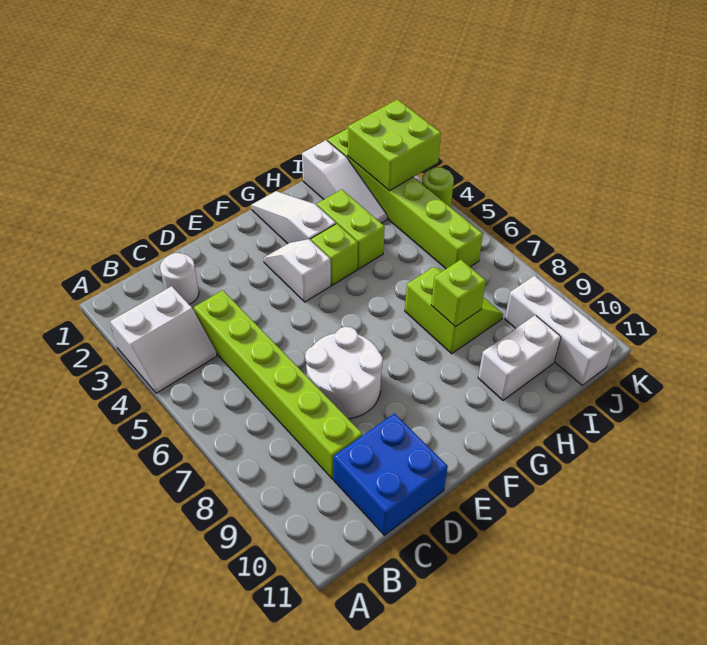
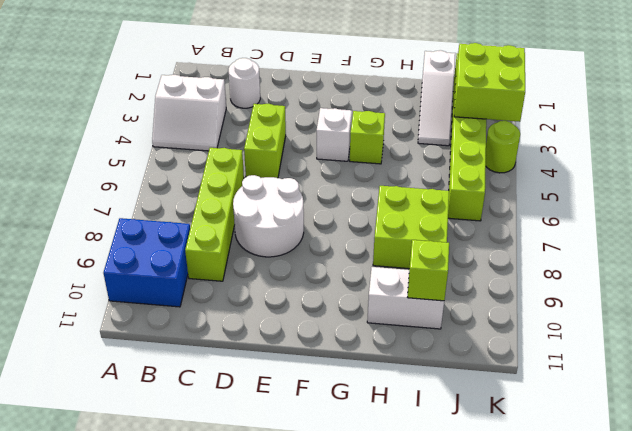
lime brick C4:C9 level 1 -> lime brick C6:C9 level 1
blue brick C10:D11 level 1 -> blue brick A9:B10 level 1
white slope G1:G3 level 1 top 3 -> none
lime brick H3:H4 level 1 -> lime brick D4:D5 level 1
lime slope H7:I8 level 1 top H -> lime brick H7:I8 level 1
lime brick H8 level 2 -> lime brick I10 level 2
white brick J9:J11 level 1 -> none

